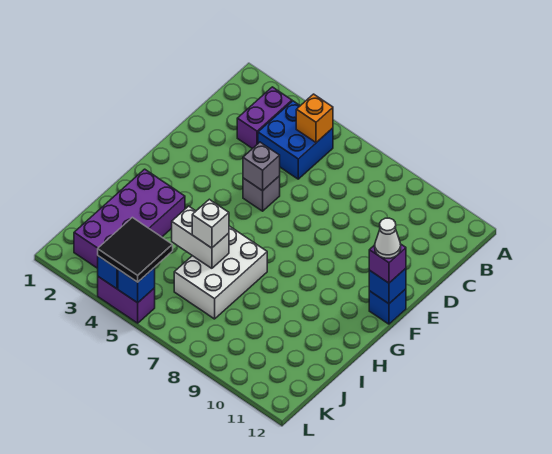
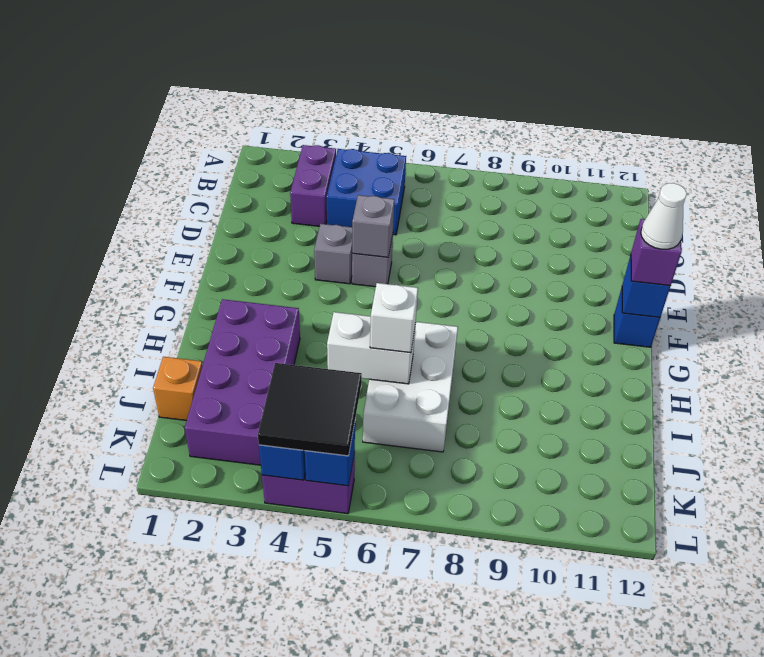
orange brick B5 level 2 -> orange brick J1 level 1
none -> grey brick E4 level 1

